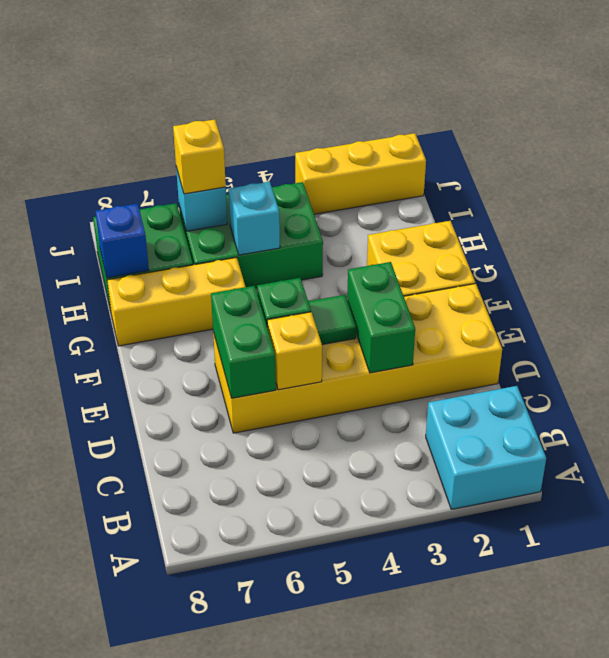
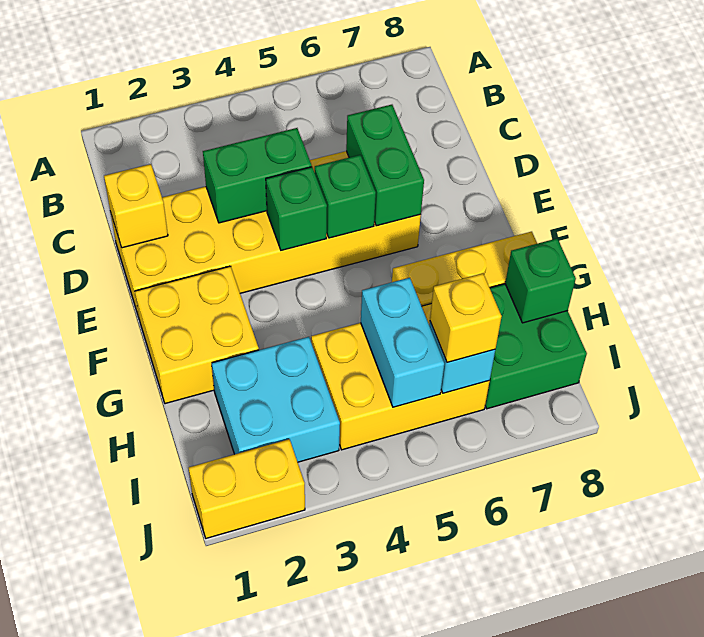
cyan brick A1:B2 level 1 -> cyan brick H2:I3 level 1
green brick D3:E3 level 2 -> green brick D3:D4 level 2
yellow brick D5 level 2 -> yellow brick D1 level 2
green tile E4 level 2 -> green brick E4 level 2
green brick H4:I6 level 1 -> yellow brick H4:I6 level 1
cyan brick H5 level 2 -> cyan brick H5:I5 level 2
blue brick H8 level 2 -> green brick H8 level 2
yellow brick J1:J3 level 1 -> yellow brick J1:J2 level 1

